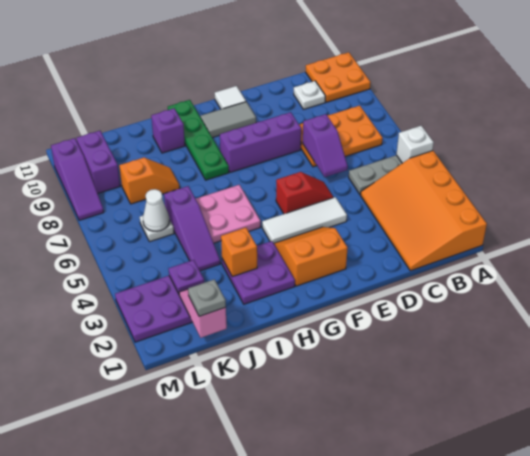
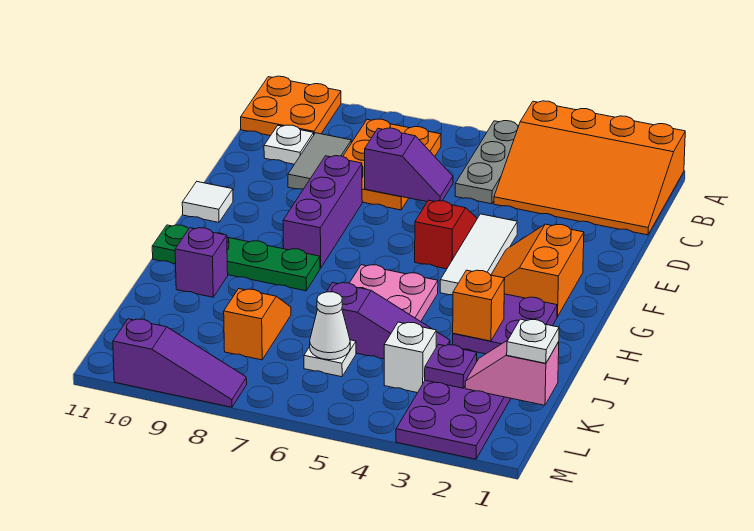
white brick A5 level 2 -> white brick K4 level 1
grey tile F10:G10 level 1 -> grey tile C9:D9 level 1
grey plate K1 level 3 -> white plate K1 level 3
purple brick L9:L10 level 1 -> none

